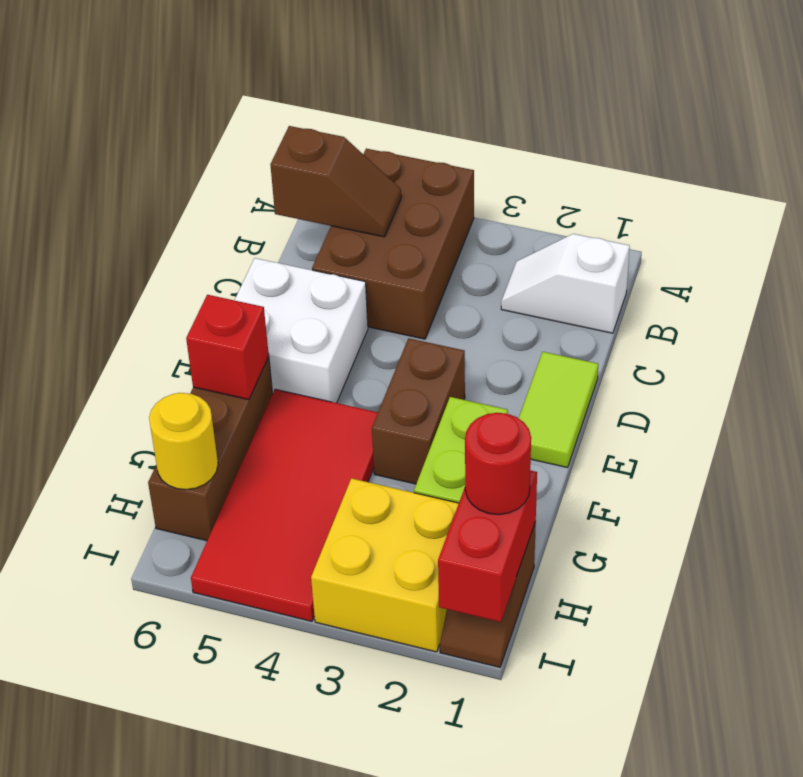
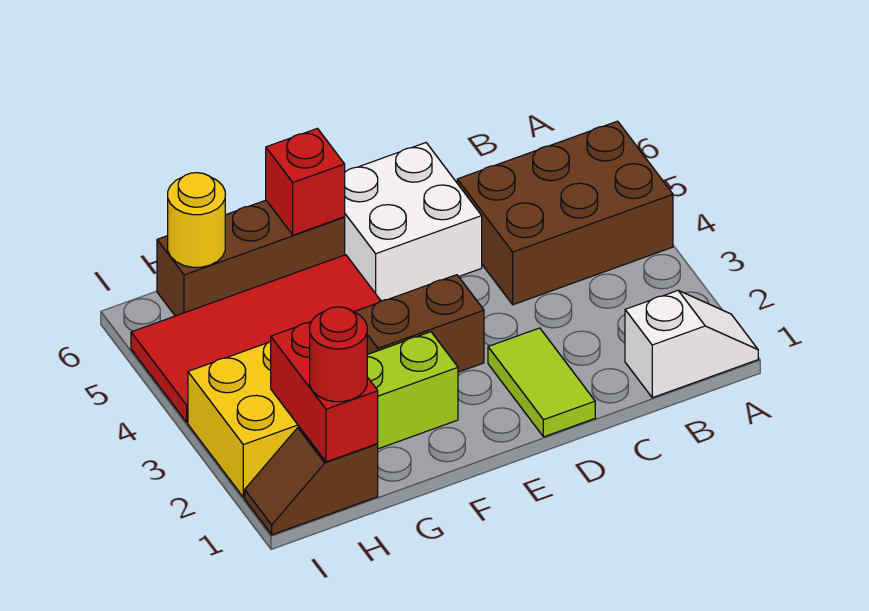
white slope B1:B2 level 1 top 1 -> white slope A1:B1 level 1 top B
brown slope B5:B6 level 2 top 6 -> none
lime tile D1:E1 level 1 -> lime tile D1:D2 level 1
red brick H1:I1 level 2 -> red brick H1:H2 level 2

